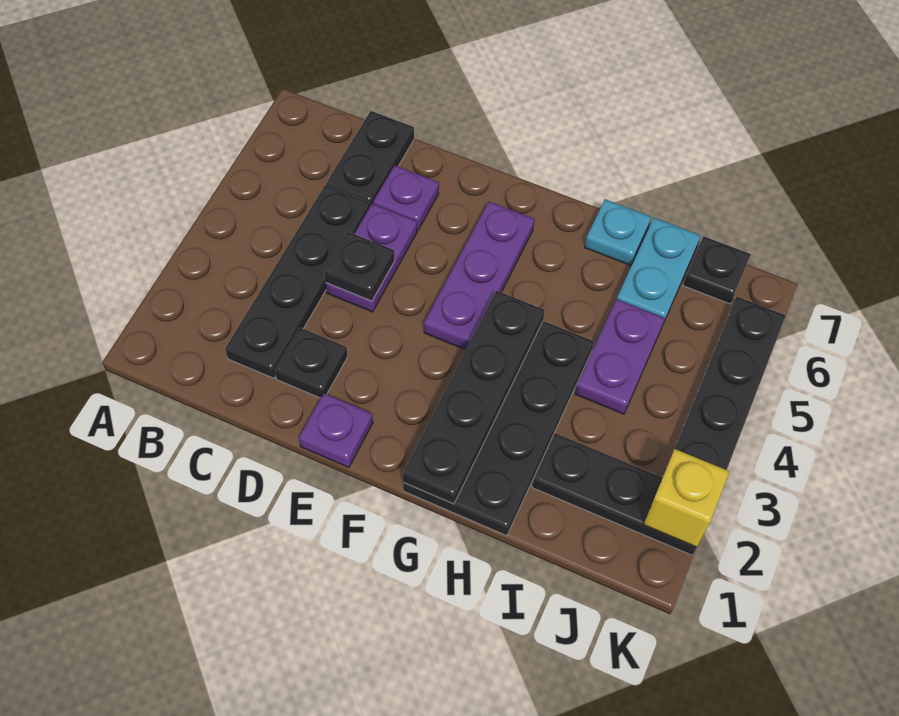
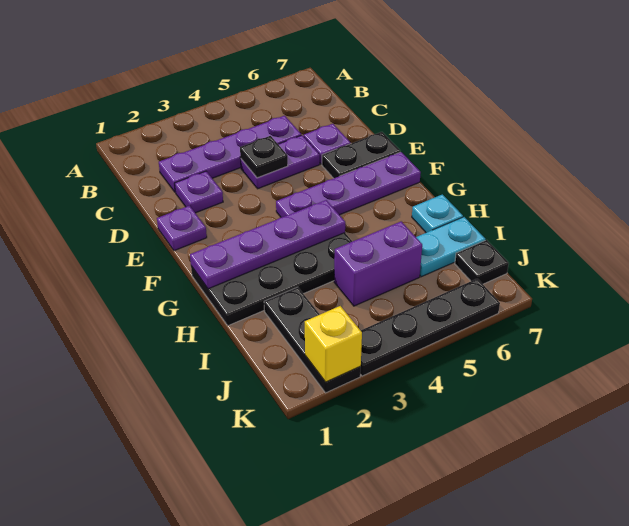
black plate C2:C5 level 1 -> purple plate C2:C5 level 1
black plate C6:C7 level 1 -> black plate E6:E7 level 1
black plate D2 level 1 -> purple plate D2 level 1
purple plate F4:F6 level 1 -> purple plate F4:F7 level 1
black plate G1:G4 level 2 -> purple plate G1:G4 level 2
purple plate I4:I5 level 1 -> purple brick I4:I5 level 1

